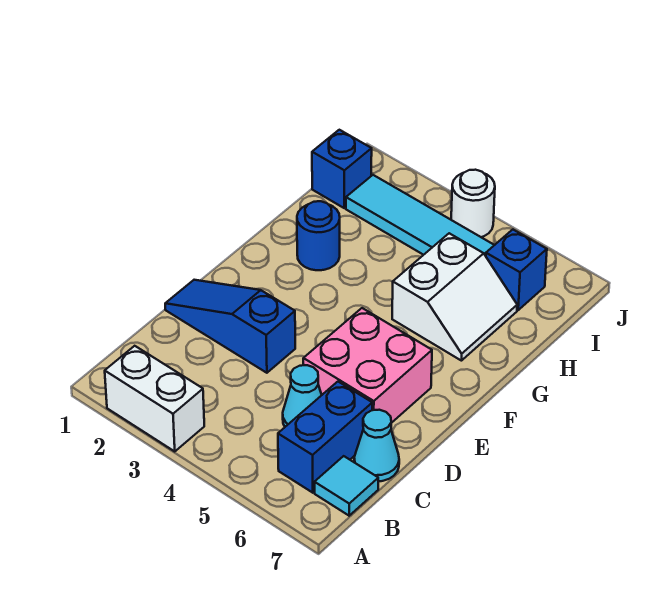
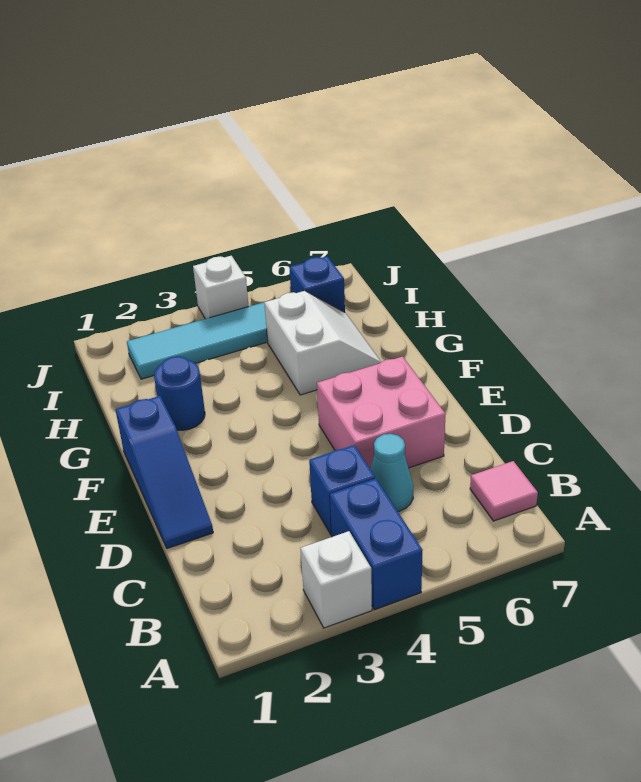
white brick A2:A3 level 1 -> white brick A3 level 1
blue brick B6:C6 level 1 -> blue brick A4:B4 level 1
cyan tile B7 level 1 -> pink tile B7 level 1
cyan cone C7 level 1 -> none
blue slope D1:D3 level 1 top 3 -> blue slope D1:F1 level 1 top F
blue brick I1 level 1 -> blue brick C4 level 1
white round brick J4 level 1 -> white brick J4 level 1

